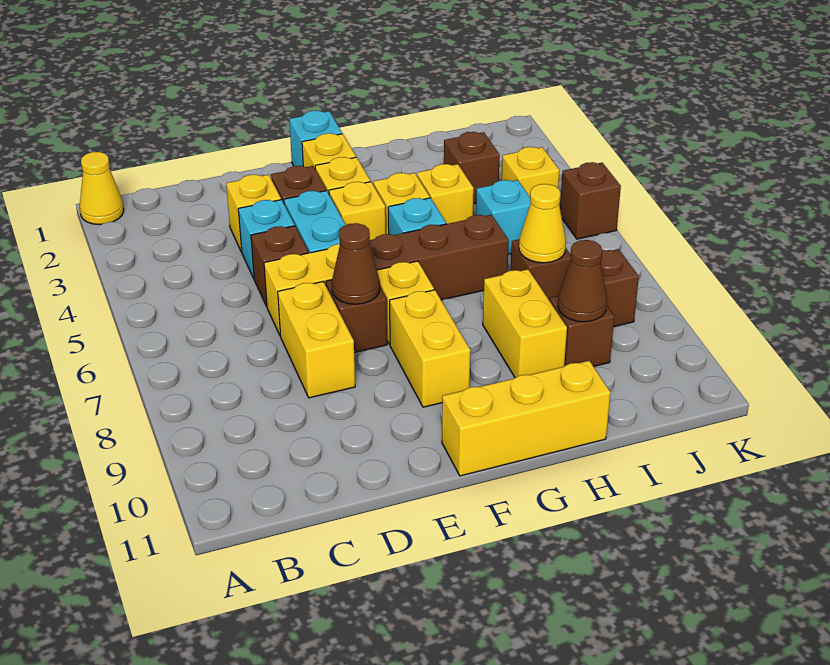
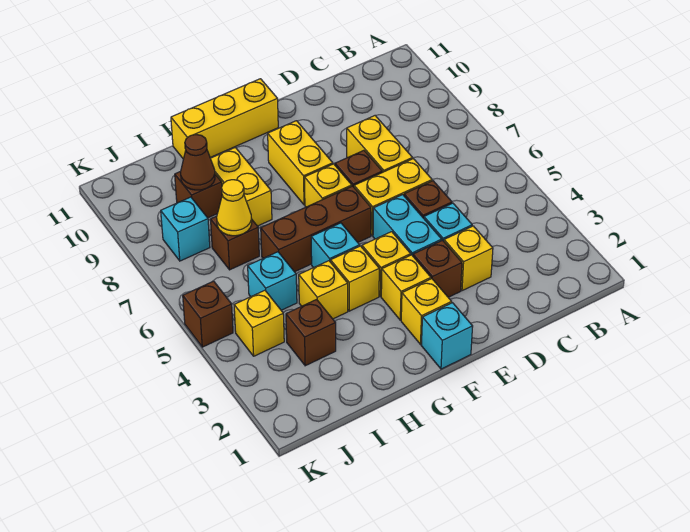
yellow cone A1 level 1 -> none
brown cone E7 level 2 -> none
brown brick J8 level 1 -> cyan brick J8 level 1

